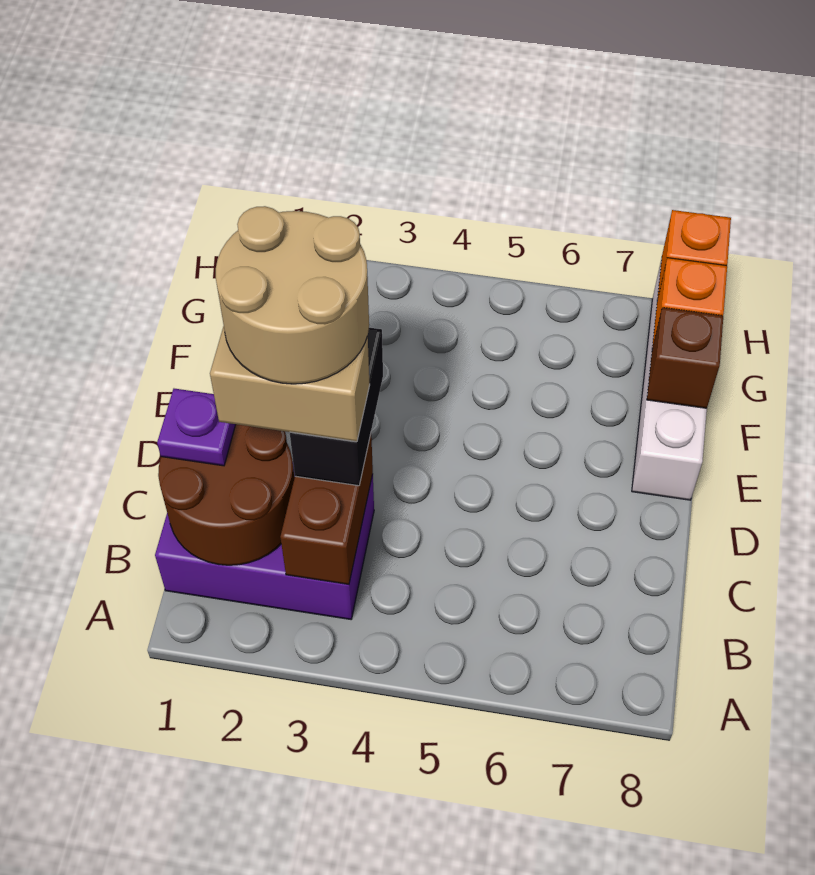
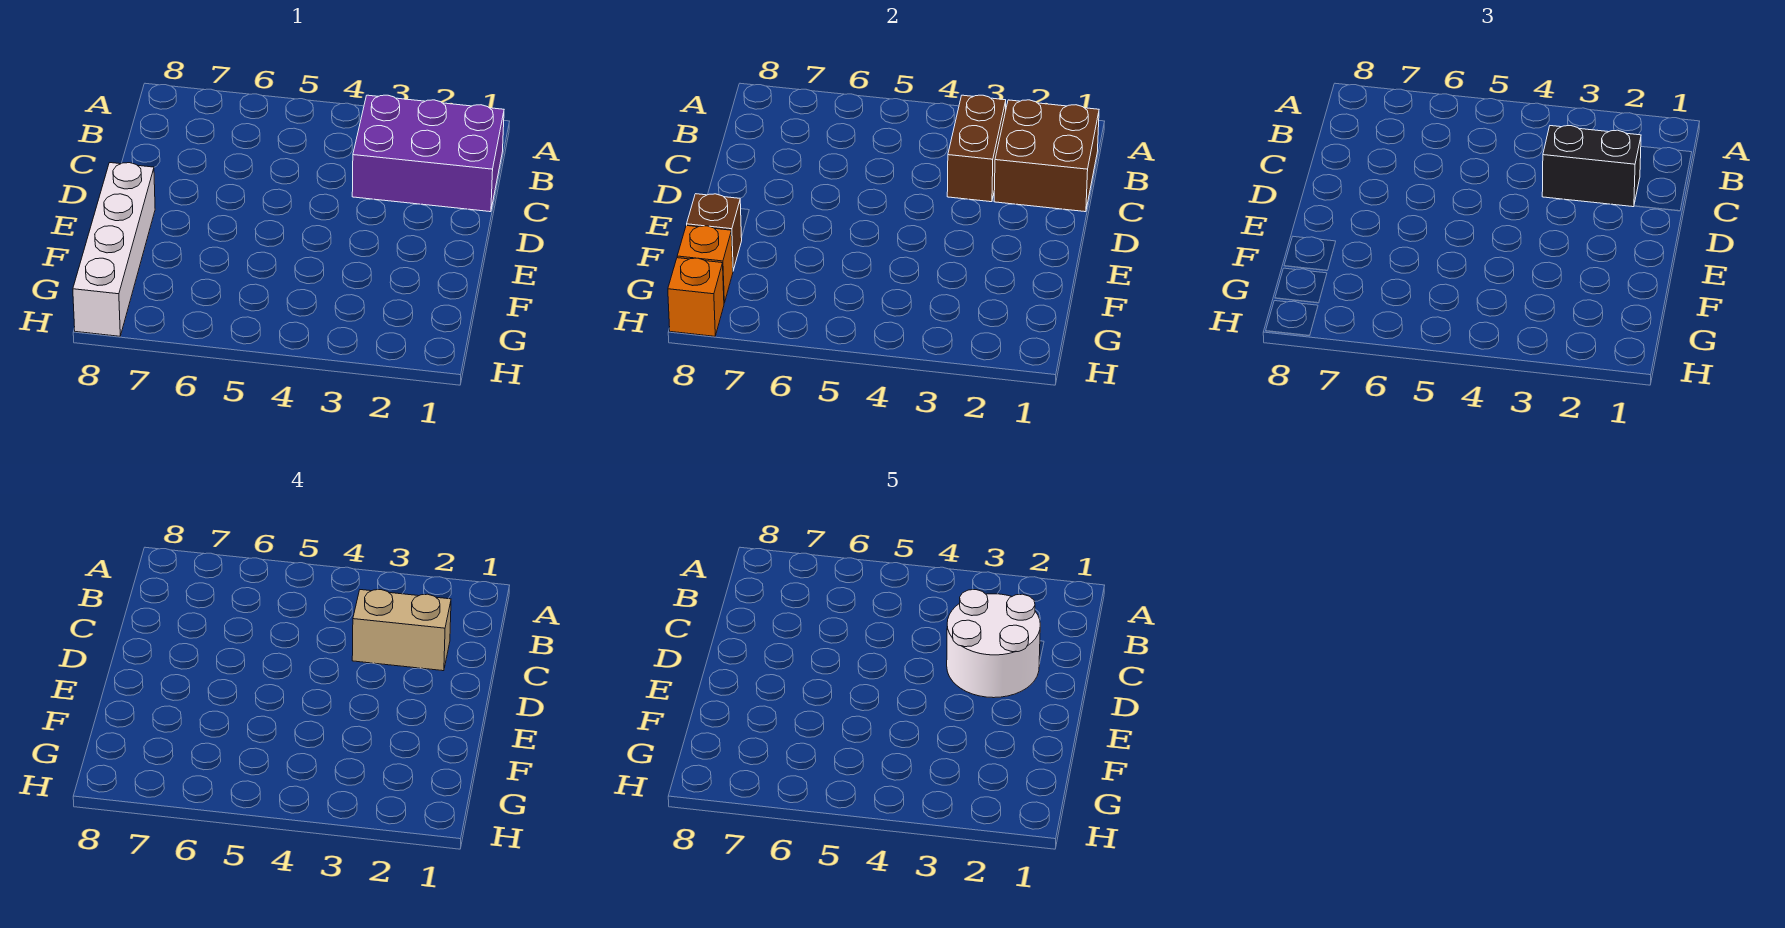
brown round brick B1:C2 level 2 -> brown brick B1:C2 level 2
purple plate C1 level 3 -> none
tan round brick C2:D3 level 5 -> white round brick C2:D3 level 5
black brick C3:D3 level 3 -> black brick C2:C3 level 3

